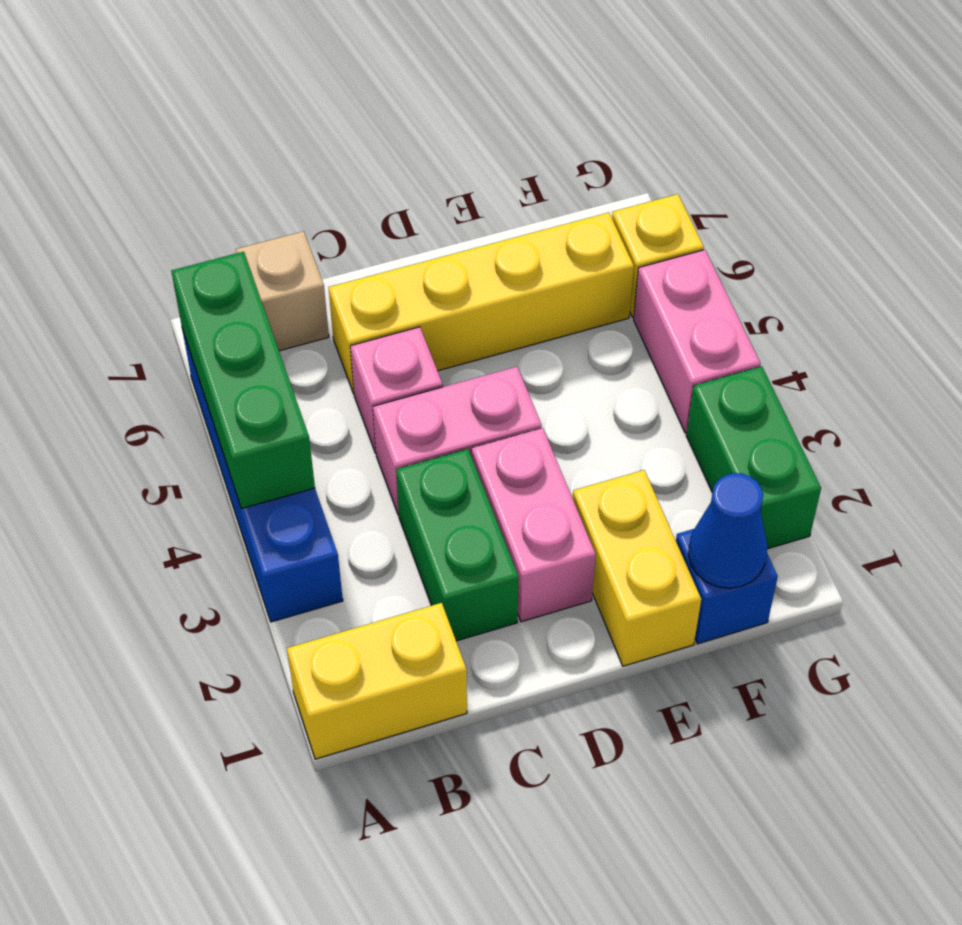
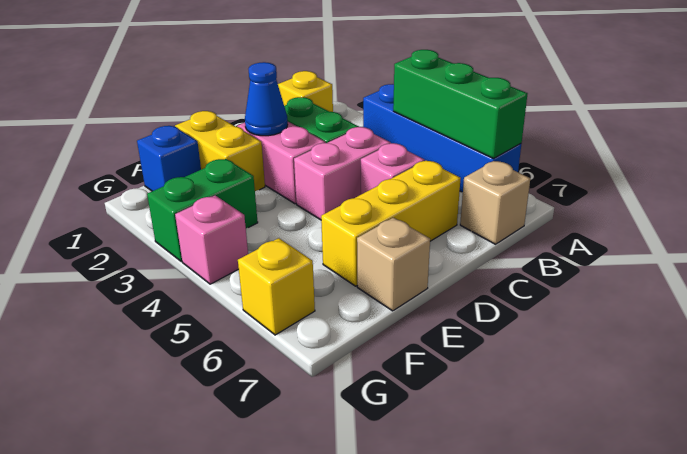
yellow brick A1:B1 level 1 -> yellow brick B1 level 1
yellow brick C6:F6 level 1 -> yellow brick C6:E6 level 1
none -> tan brick E7 level 1
blue cone F1 level 2 -> blue cone D2 level 2
green brick G2:G3 level 1 -> green brick F3:G3 level 1
pink brick G4:G5 level 1 -> pink brick G4 level 1

